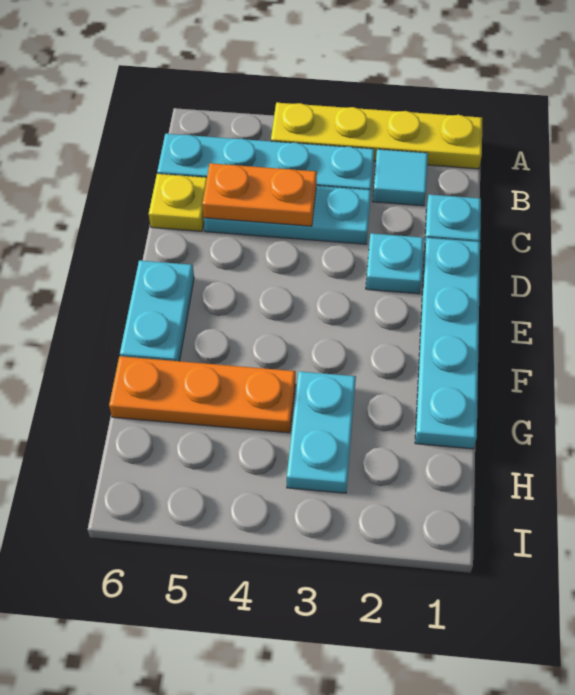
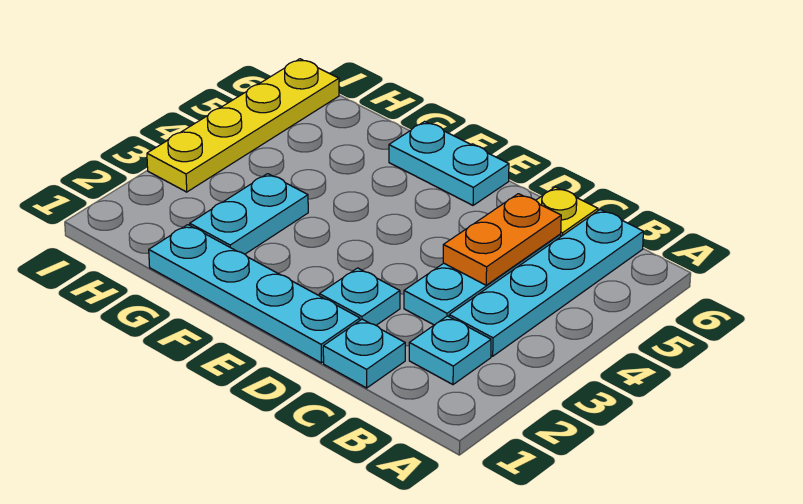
yellow plate A1:A4 level 1 -> yellow plate I3:I6 level 1
cyan tile B2 level 1 -> cyan plate B2 level 1
cyan plate G3:H3 level 1 -> cyan plate G2:G3 level 1
orange plate G4:G6 level 1 -> none

